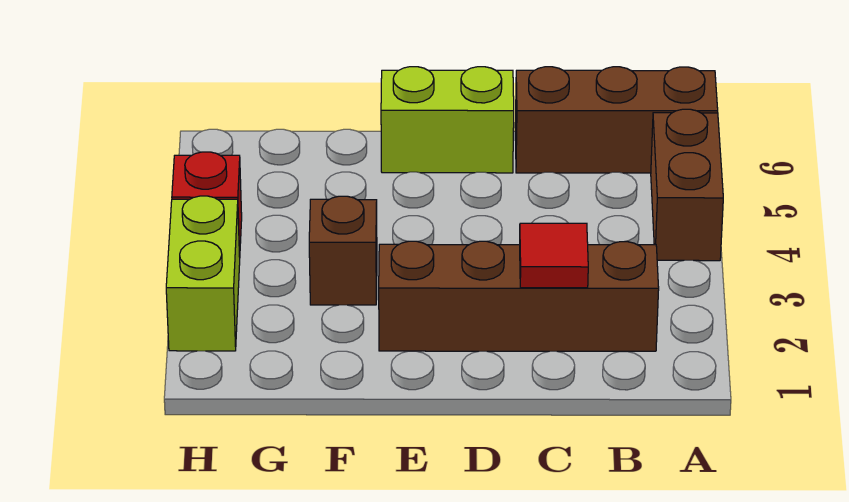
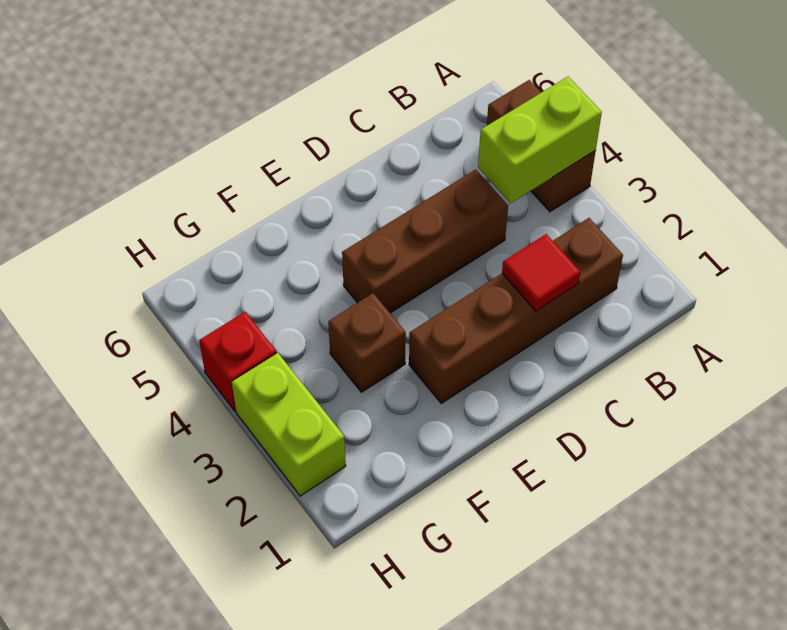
brown brick A6:C6 level 1 -> brown brick C4:E4 level 1
lime brick D6:E6 level 1 -> lime brick A4:B4 level 2

